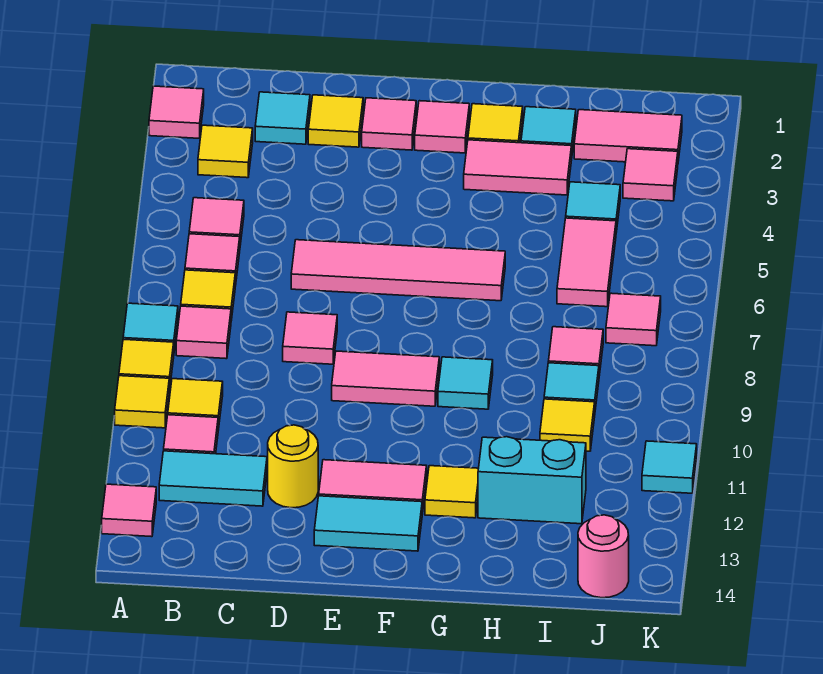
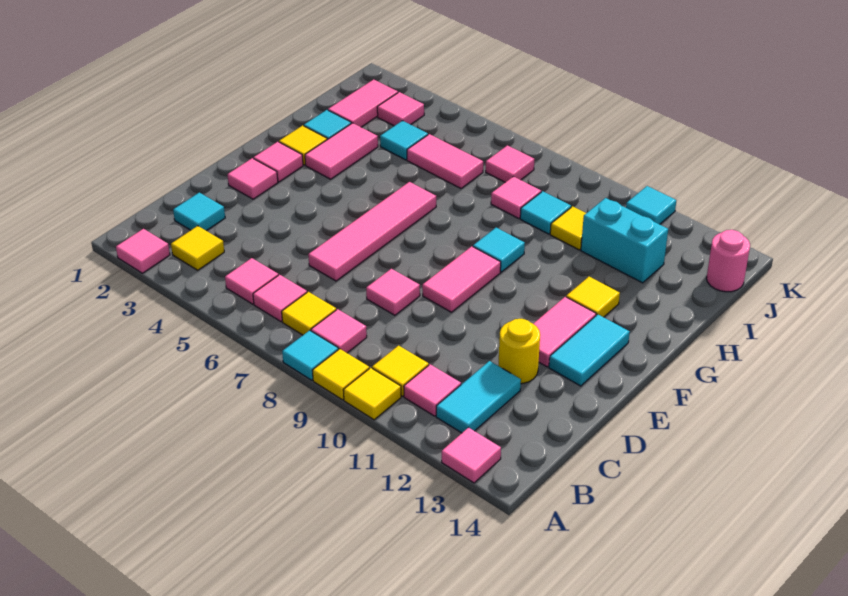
yellow tile D2 level 1 -> none
cyan brick H12:I12 level 1 -> cyan brick I11:I12 level 1

